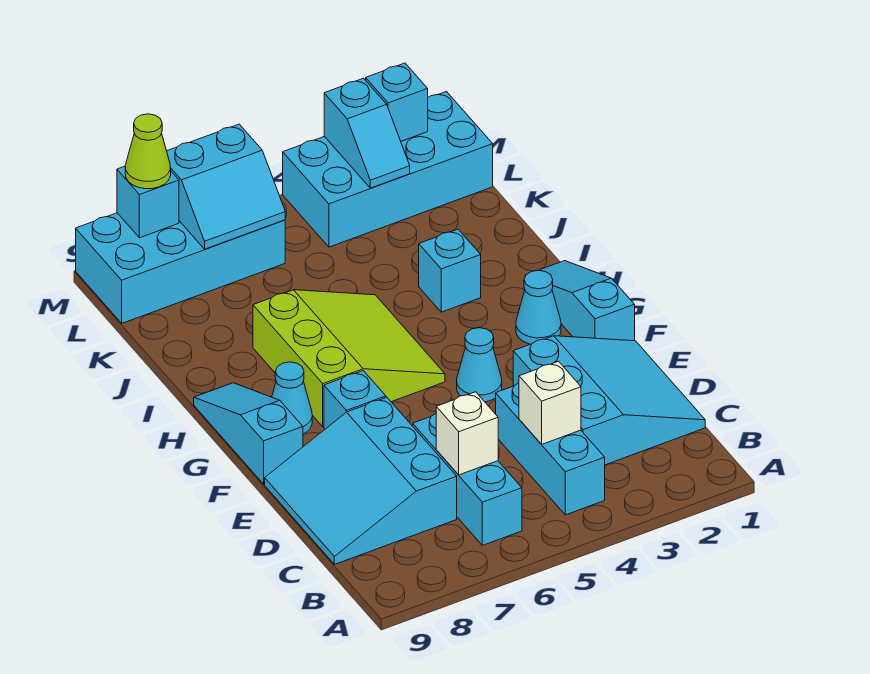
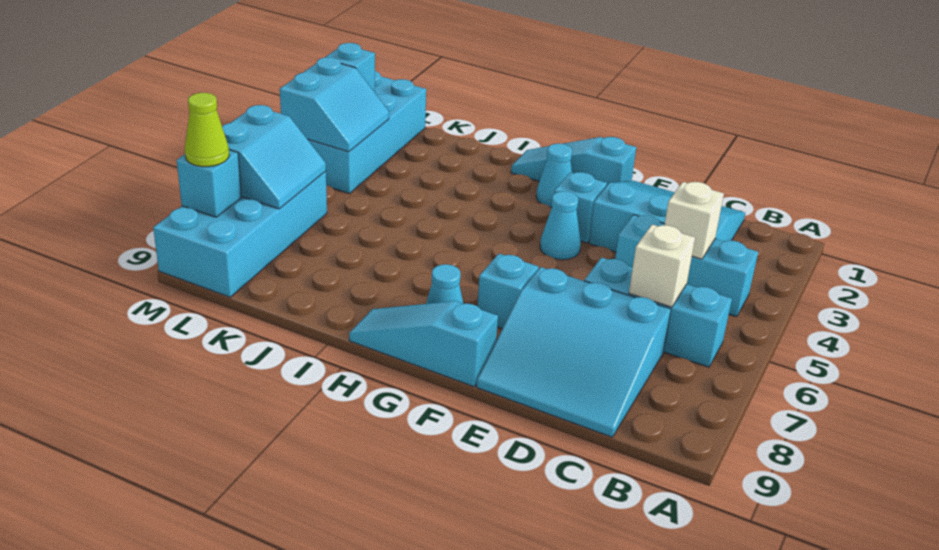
lime slope G5:I7 level 1 top 7 -> none
cyan brick I3 level 1 -> cyan brick F3 level 1
cyan slope L3:M3 level 2 top M -> cyan slope L3:M4 level 2 top M

